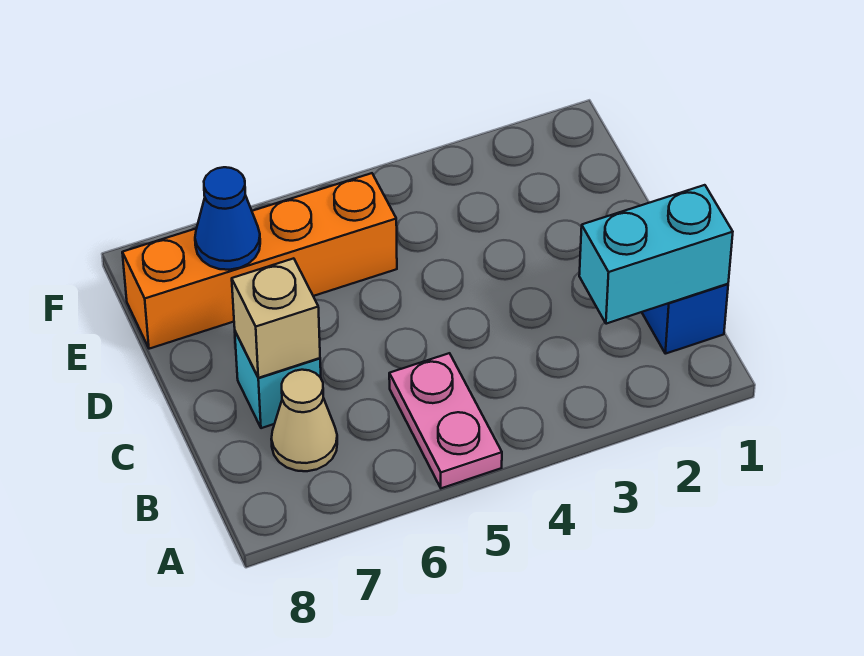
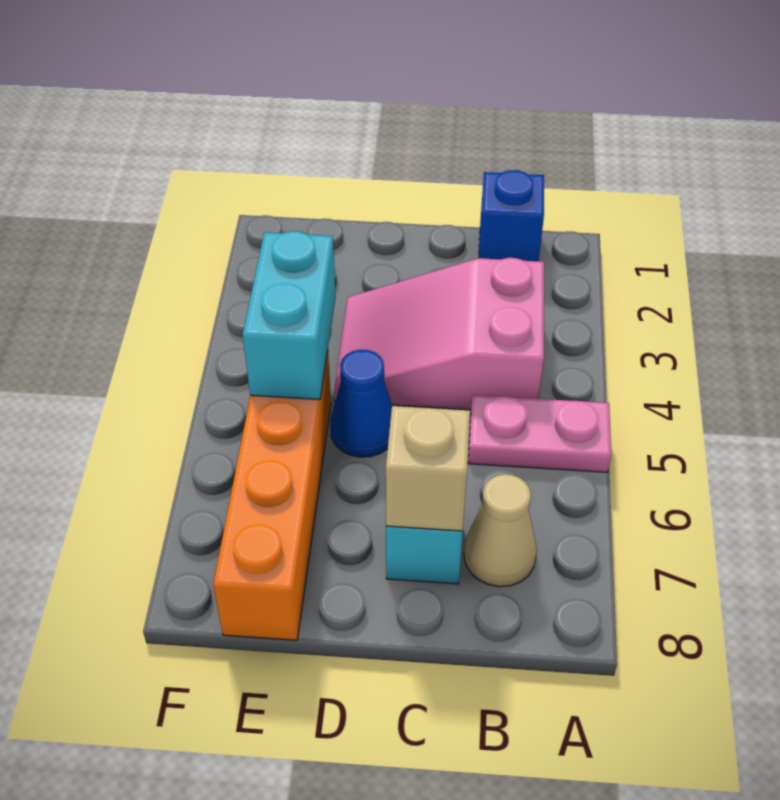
cyan brick B1:B2 level 2 -> cyan brick E4:E5 level 2
none -> pink slope B3:D4 level 1 top B
blue cone E7 level 2 -> blue cone D5 level 1

